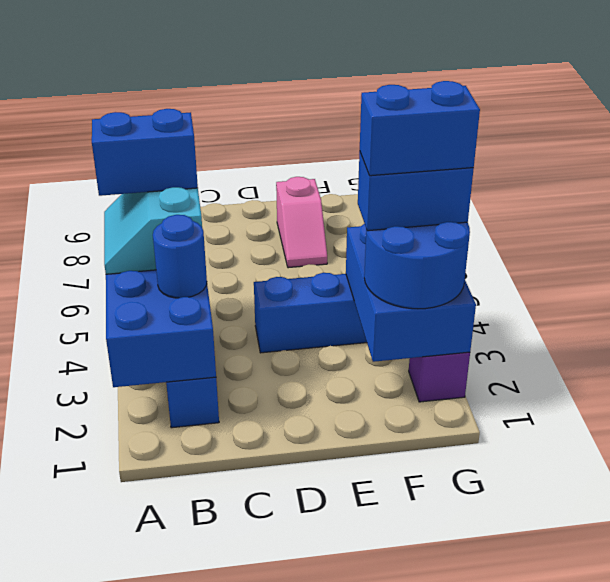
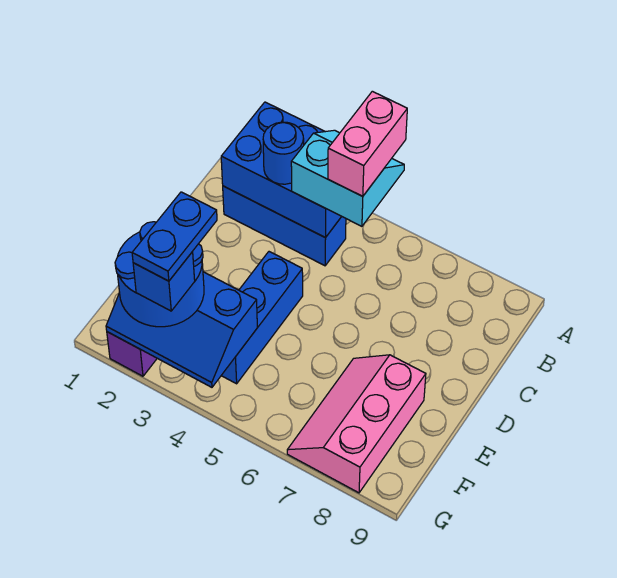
blue brick A5:B5 level 4 -> pink brick A5:B5 level 4
pink slope E7:E8 level 1 top 8 -> pink slope E7:G8 level 1 top 8
blue brick F2:G4 level 2 -> blue slope F2:G4 level 2 top F
blue brick F3:G3 level 4 -> blue brick G3 level 4
blue brick F3:G3 level 5 -> blue plate F3:G3 level 5

